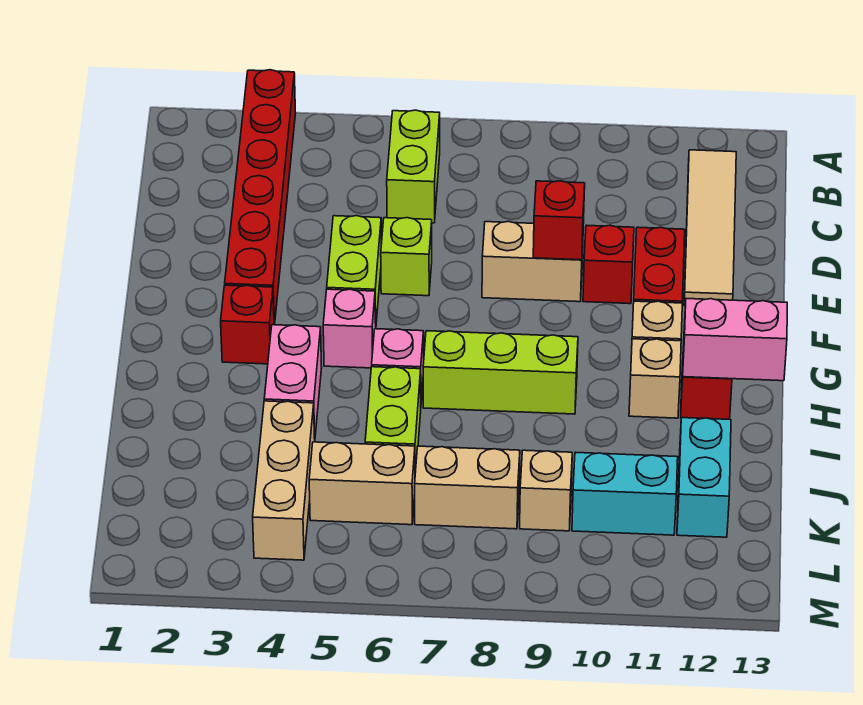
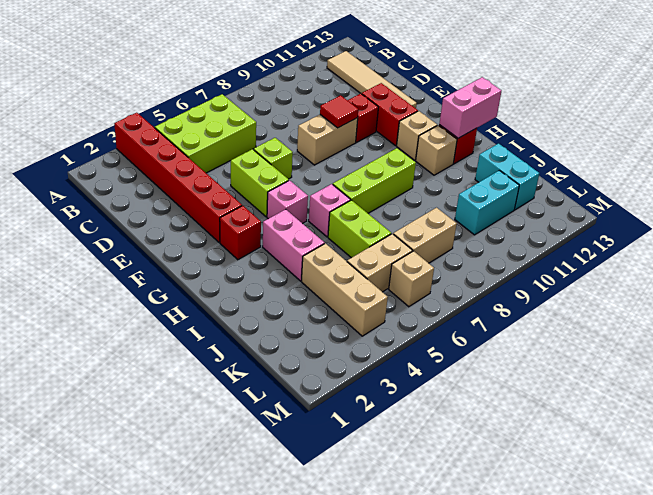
lime brick B6:C6 level 1 -> lime brick B4:C6 level 1
red brick E9 level 2 -> red tile E9 level 2
tan brick K9 level 1 -> tan brick L6 level 1

